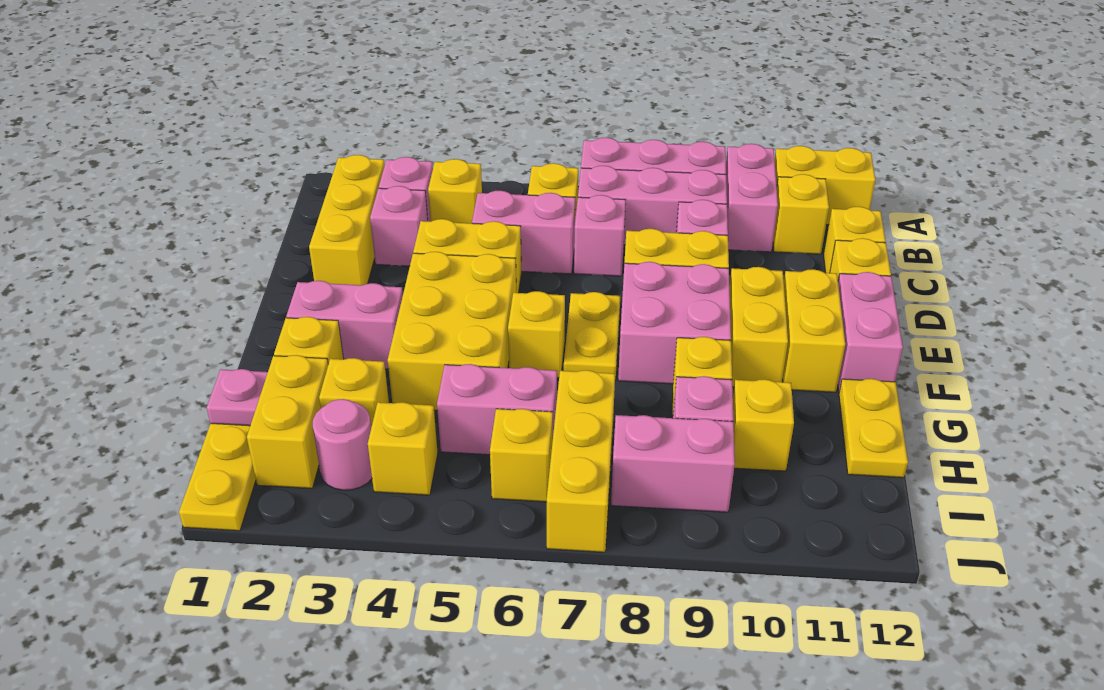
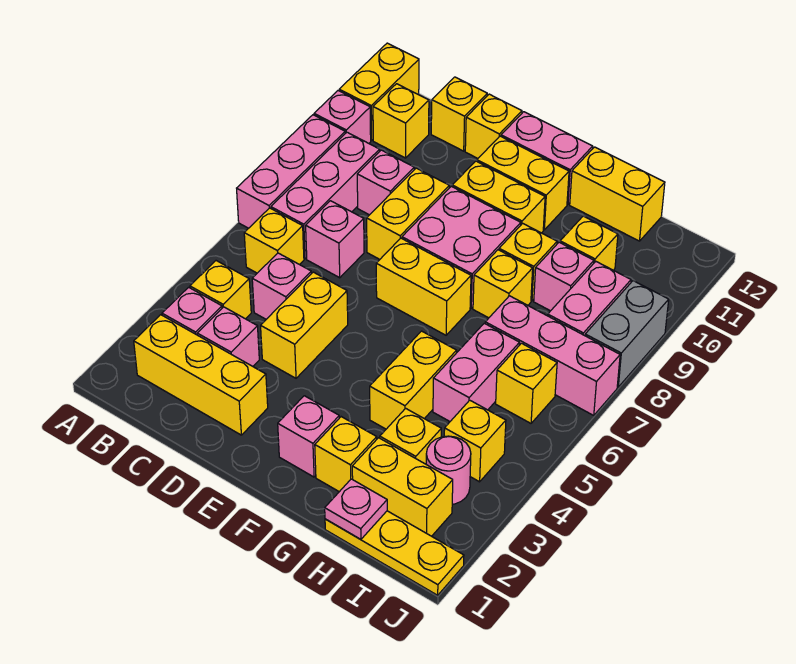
pink brick A10:B10 level 1 -> pink brick A10 level 1
pink brick C5:C6 level 1 -> pink brick C5 level 1
yellow brick E4:G5 level 1 -> yellow brick G4:G5 level 1
yellow plate E7:F7 level 1 -> yellow brick E7:F7 level 1
pink brick F2:F3 level 1 -> pink brick F2 level 1
yellow brick F6 level 1 -> yellow brick G8 level 1
yellow plate G12:H12 level 1 -> yellow brick G12:H12 level 1
yellow brick H7:J7 level 1 -> pink brick H7:J7 level 1
none -> grey brick J8:J9 level 1

